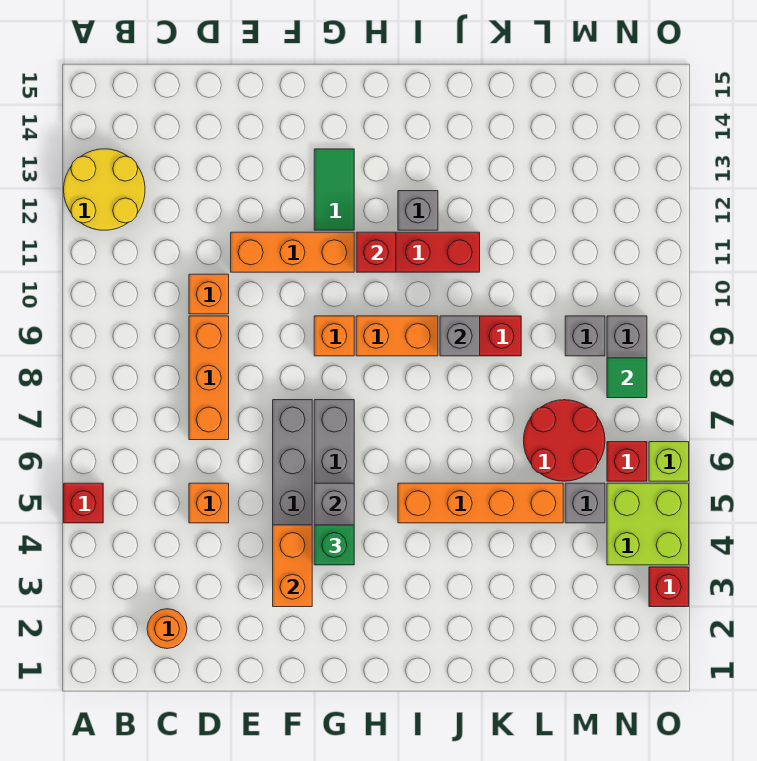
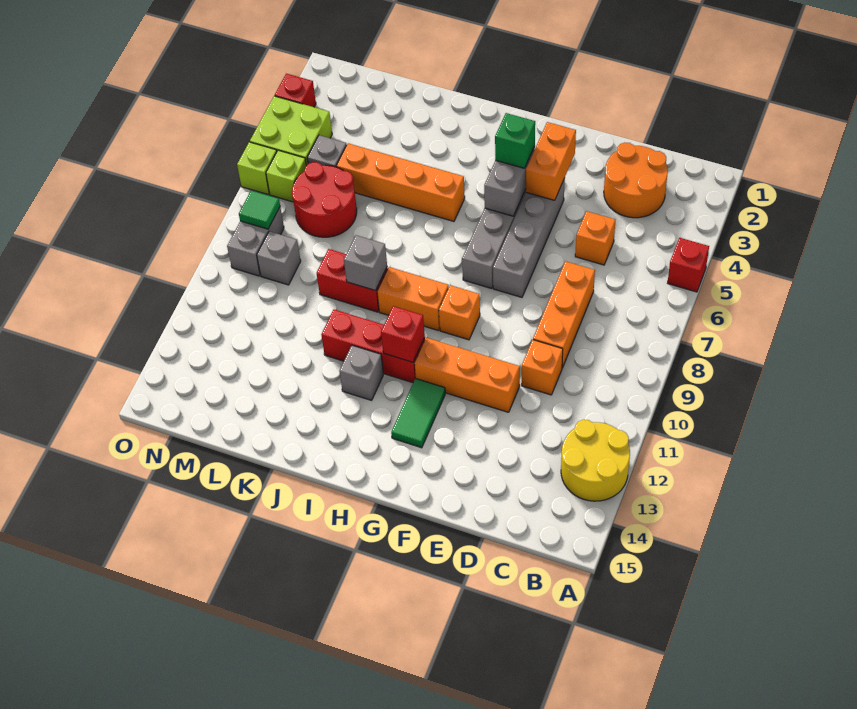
orange round brick C2 level 1 -> orange round brick C2:D3 level 1
red brick N6 level 1 -> lime brick N6 level 1

